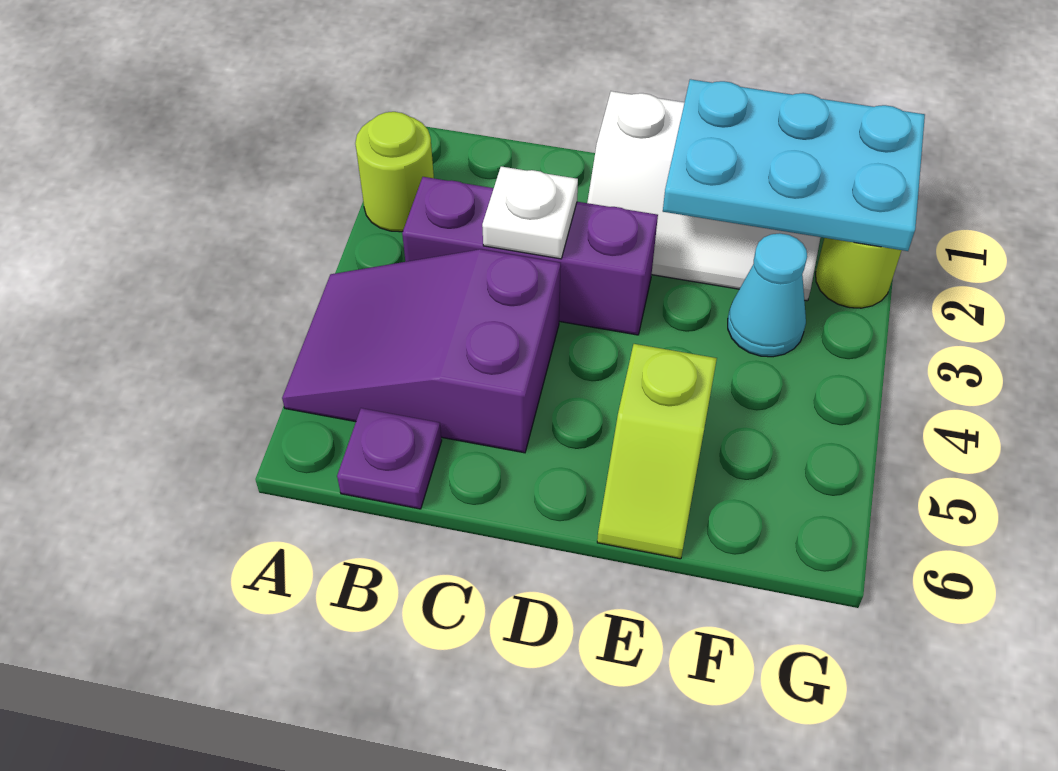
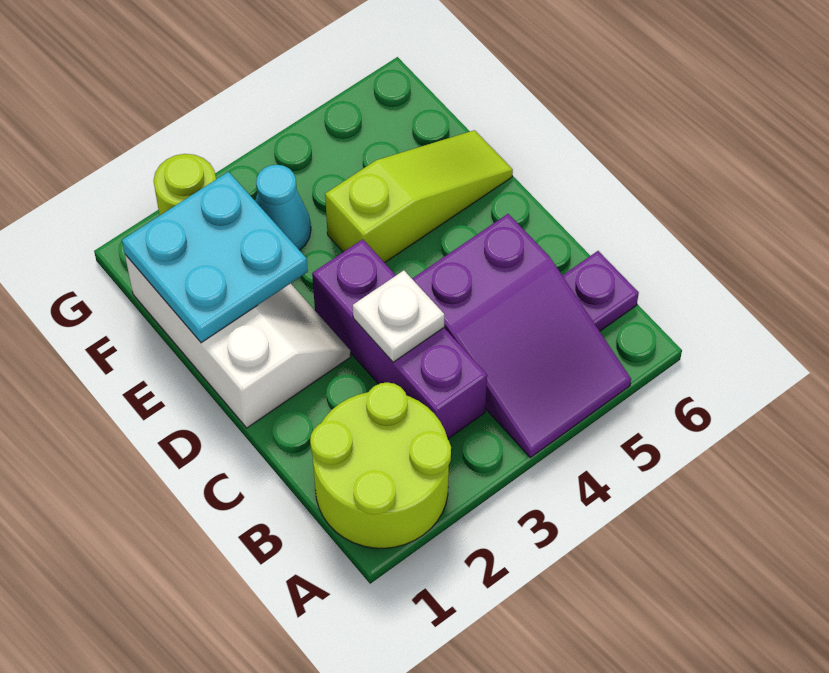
lime round brick A2 level 1 -> lime round brick A1:B2 level 1
cyan plate E1:G2 level 2 -> cyan plate E1:F2 level 2
lime slope E5:E6 level 1 top 5 -> lime slope E4:E6 level 1 top 4

